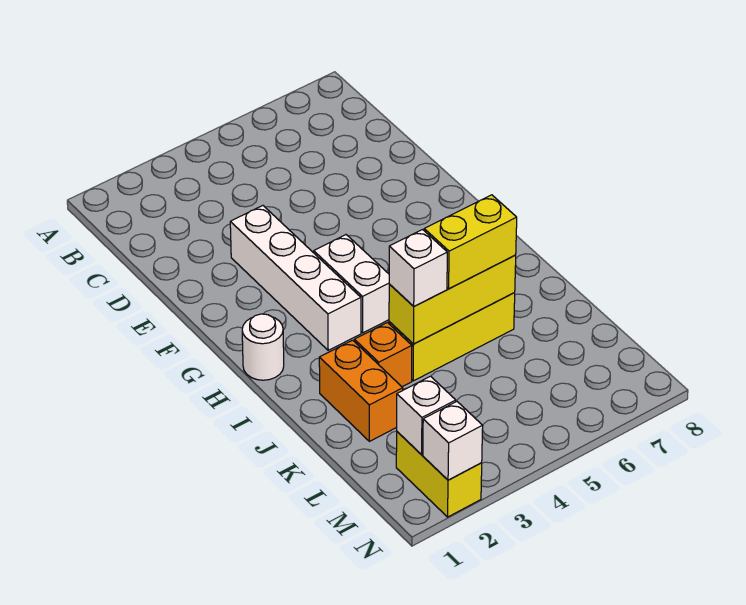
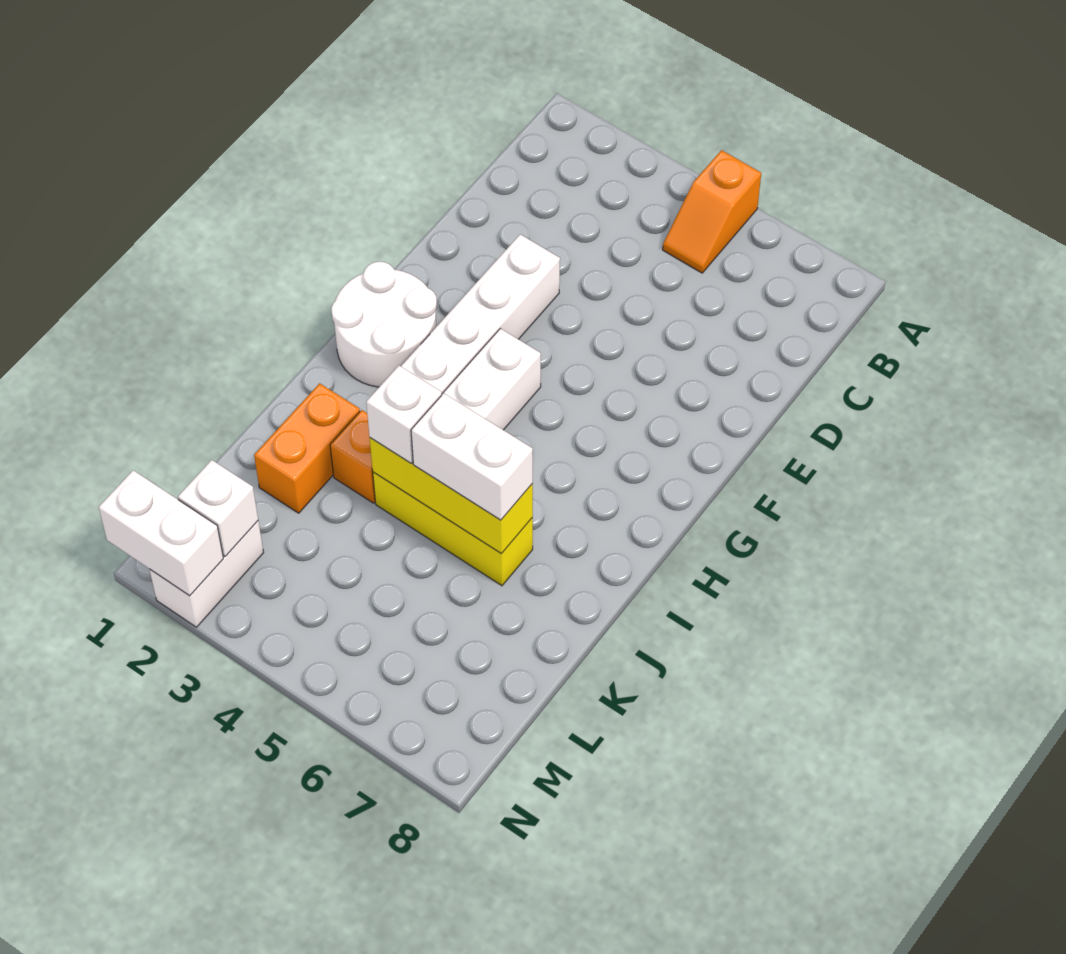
none -> orange slope A5:B5 level 1 top A
white round brick H1 level 1 -> white round brick G1:H2 level 1
yellow brick J5:J6 level 3 -> white brick J5:J6 level 3
yellow brick M2:N2 level 1 -> white brick M2:N2 level 1
white brick N2 level 2 -> white brick N1:N2 level 2

